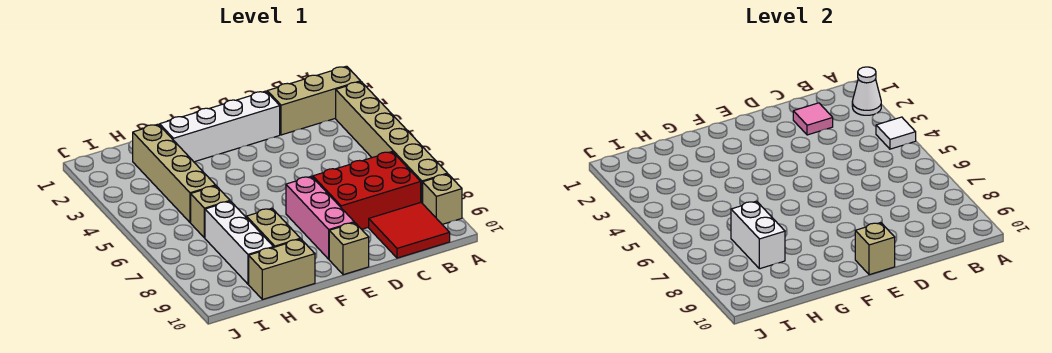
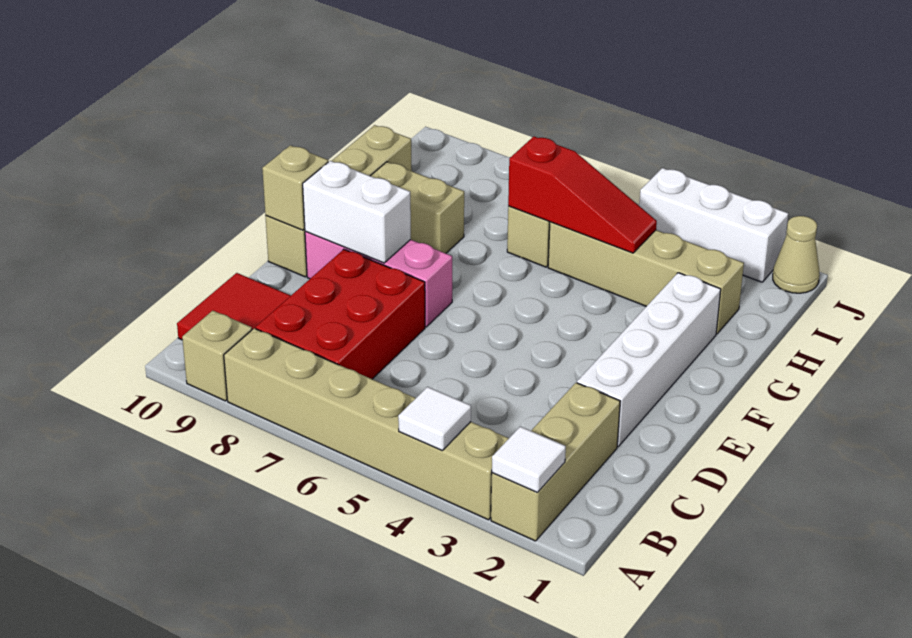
white cone A2 level 2 -> white tile A2 level 2
pink tile C2 level 2 -> none
none -> red slope H4:H6 level 2 top 6
white brick H7:H9 level 1 -> white brick J2:J4 level 1
white brick H7:H8 level 2 -> white brick E8:E9 level 2
none -> tan cone J1 level 1

